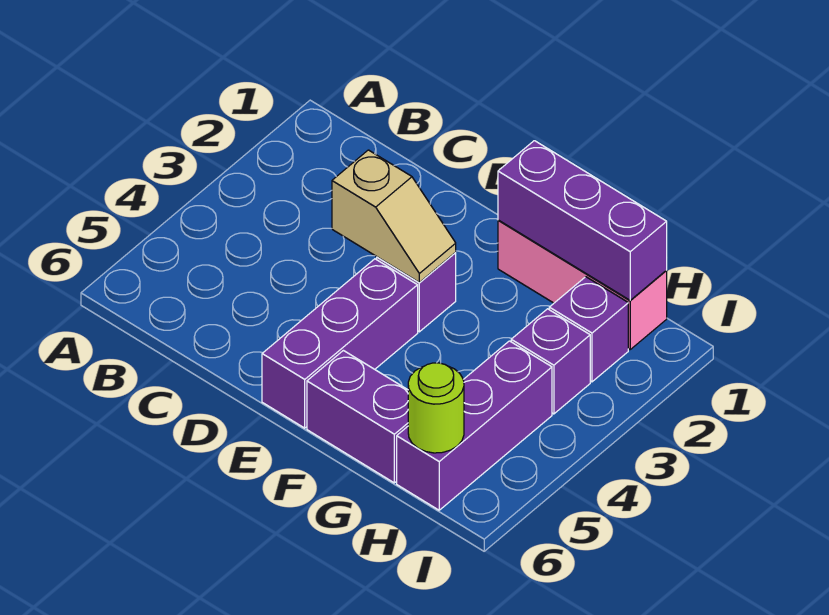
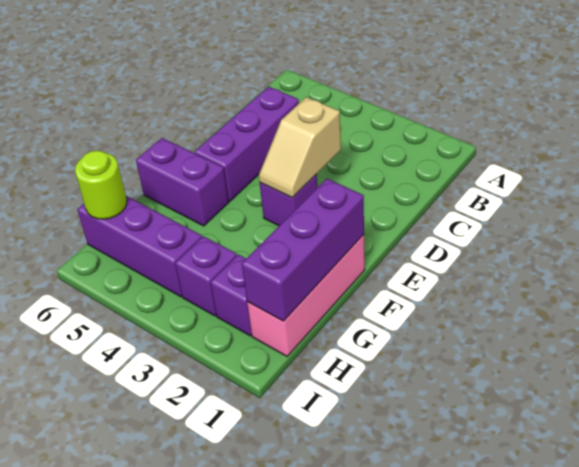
purple brick E4:E6 level 1 -> purple brick C5:E5 level 1
purple brick F6:G6 level 1 -> purple brick F5:F6 level 1

